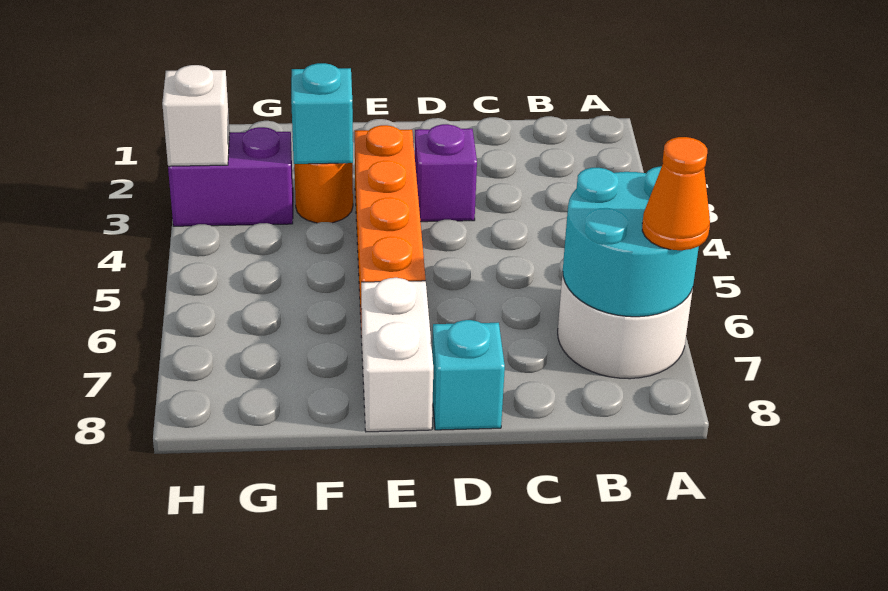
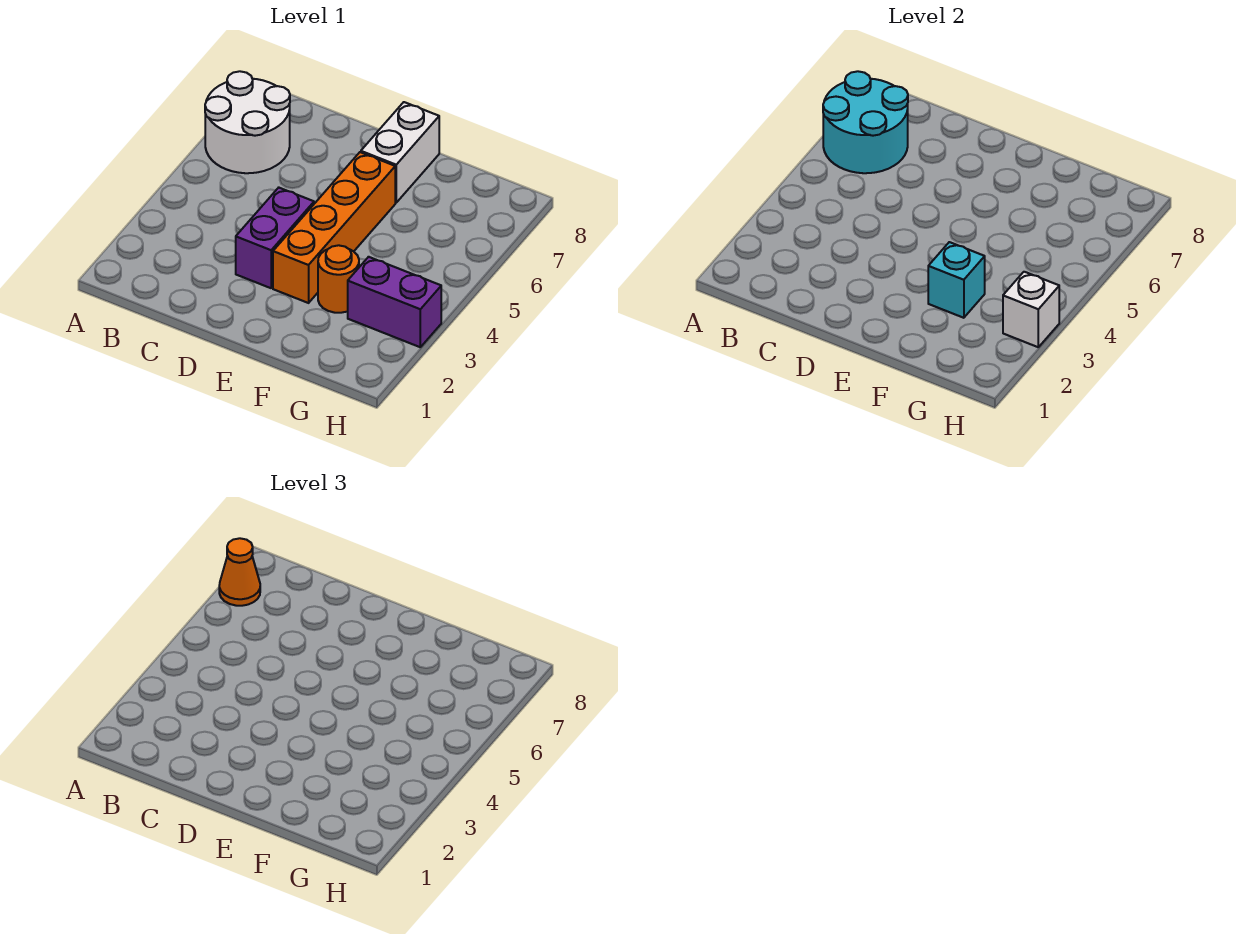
purple brick D3 level 1 -> purple brick D3:D4 level 1
cyan brick D8 level 1 -> none

